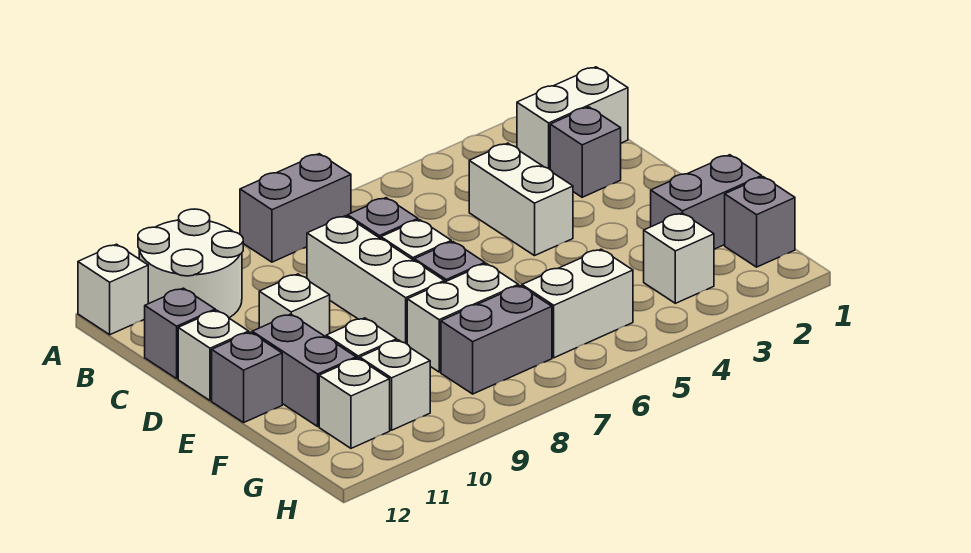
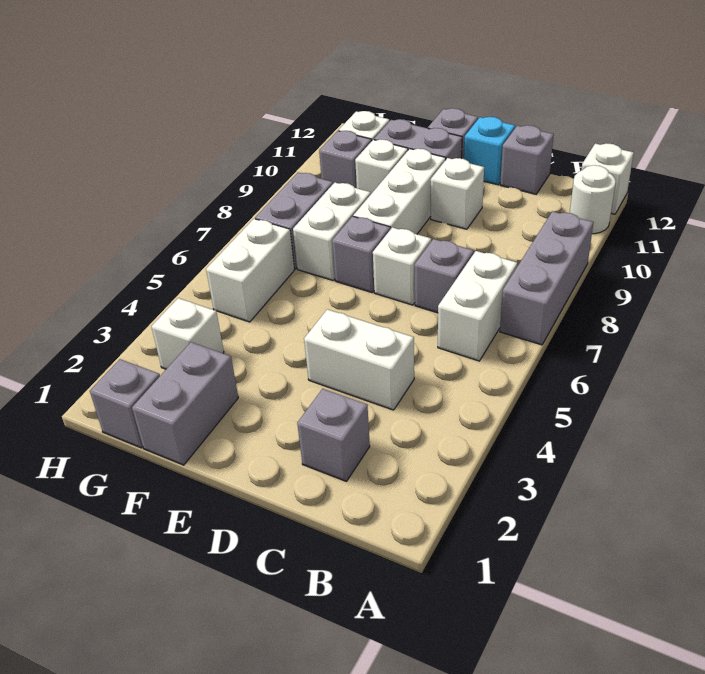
grey brick A7:A8 level 1 -> grey brick A7:A9 level 1
white round brick A10:B11 level 1 -> white round brick A11 level 1
white brick B1:B2 level 1 -> white brick B6:B7 level 1
white brick C8:E8 level 1 -> white brick E8:E10 level 1
white brick D12 level 1 -> cyan brick D12 level 1
white brick G10 level 1 -> grey brick G10 level 1

